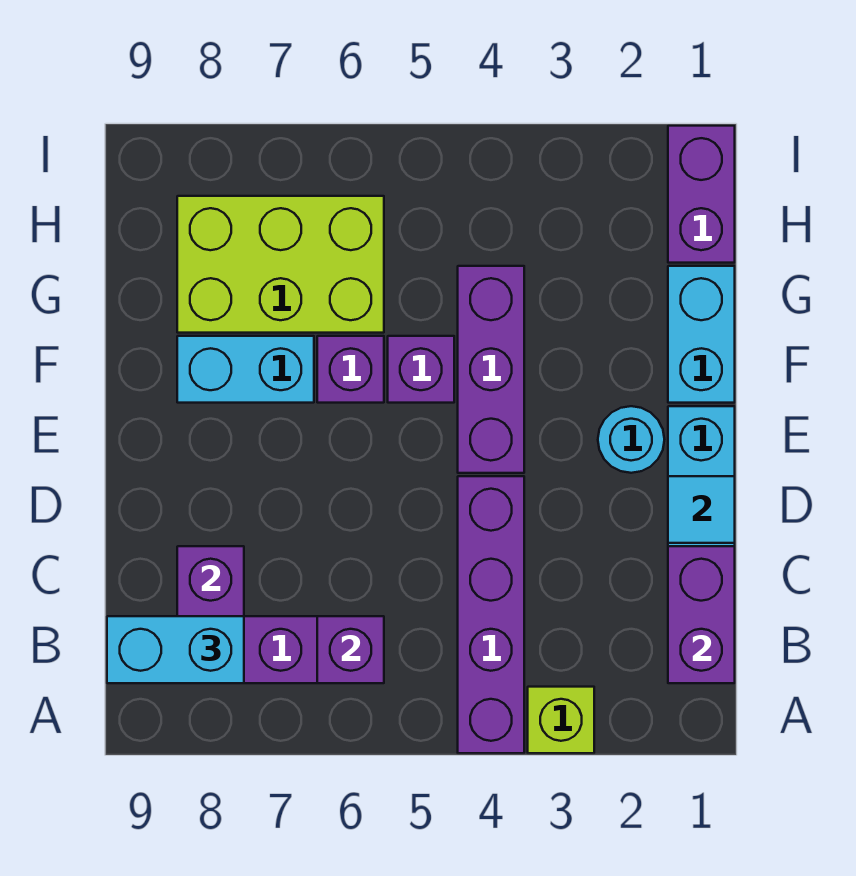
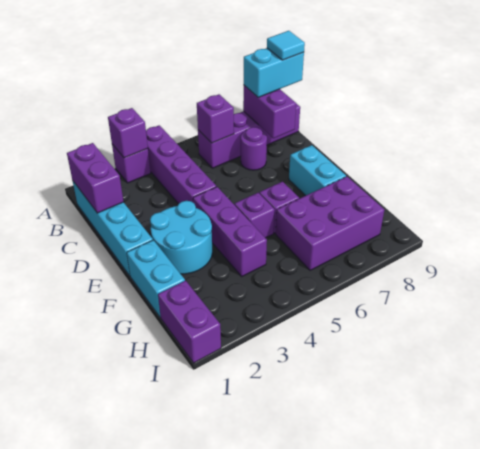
lime brick A3 level 1 -> purple brick A3 level 1
none -> purple brick A3 level 2
none -> purple round brick C7 level 1
cyan tile D1 level 2 -> cyan tile B9 level 4
cyan round brick E2 level 1 -> cyan round brick E2:F3 level 1
cyan brick F7:F8 level 1 -> cyan brick E8:F8 level 1
lime brick G6:H8 level 1 -> purple brick G6:H8 level 1

